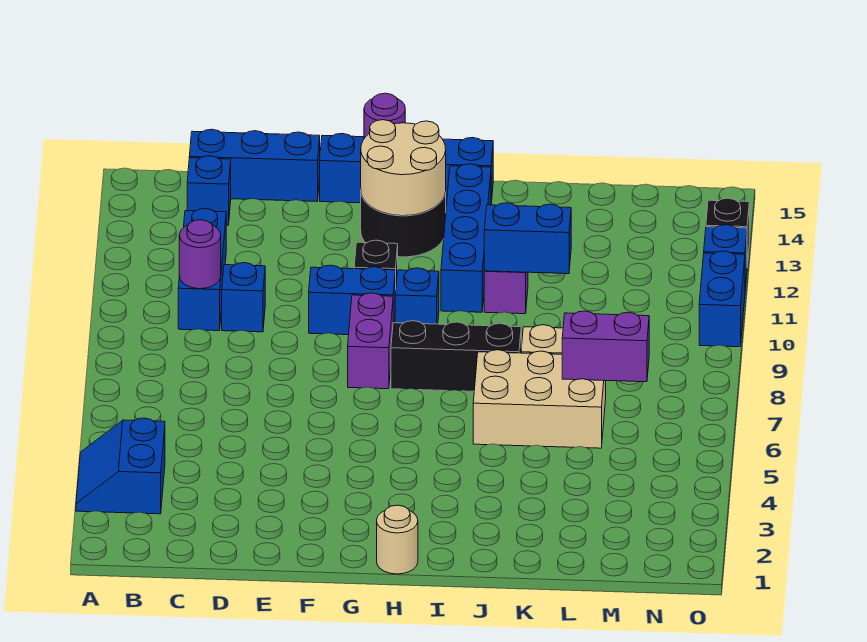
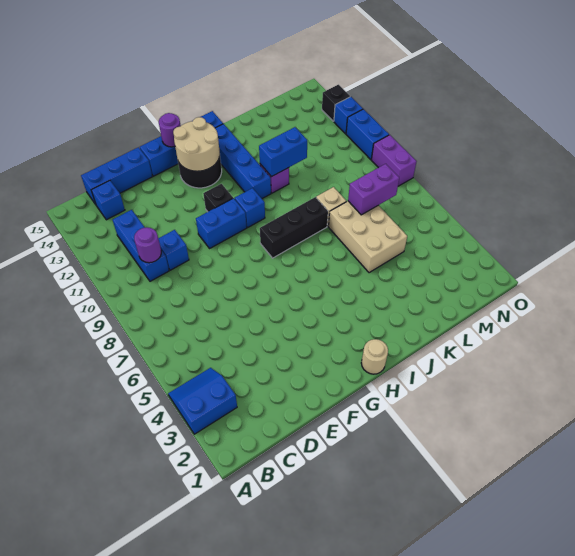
blue slope A3:B4 level 1 top B -> blue slope A3:B4 level 1 top 3
purple brick G8:G9 level 1 -> purple brick O8:O9 level 1
tan brick J6:L7 level 1 -> tan brick K5:L7 level 1

